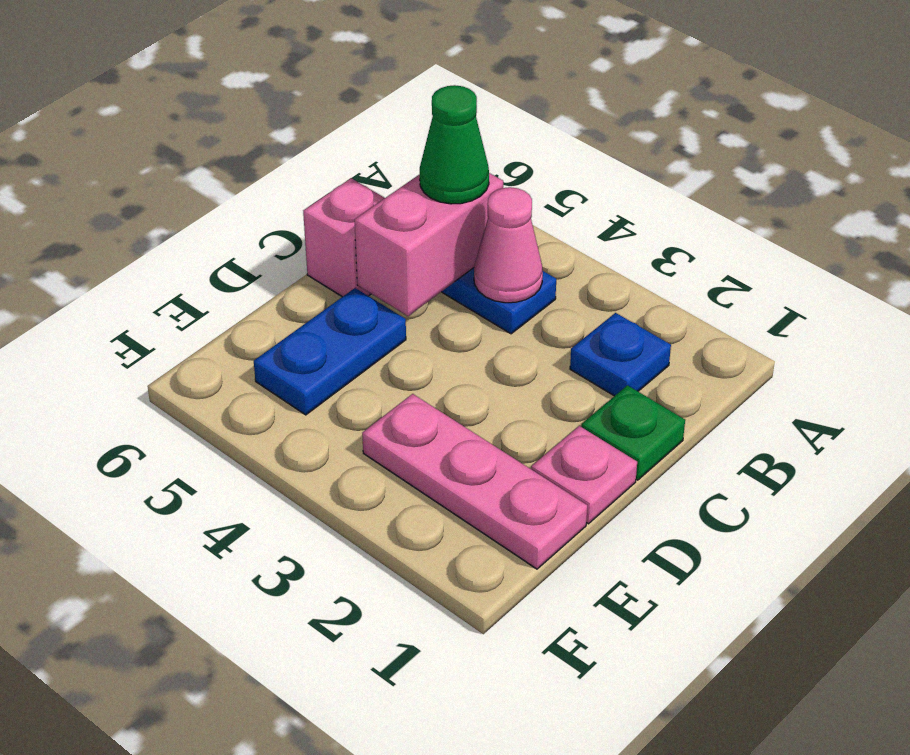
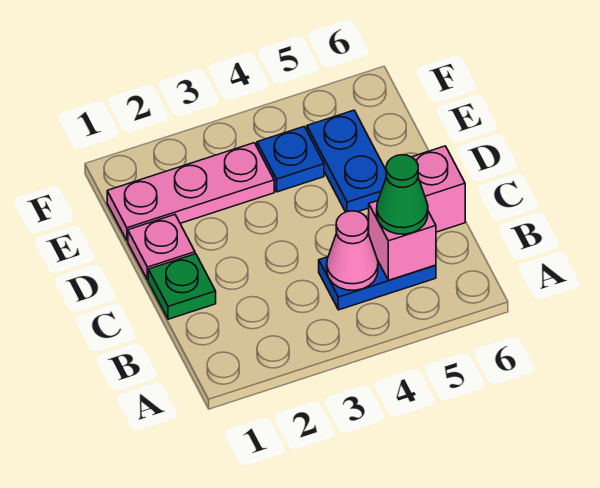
blue plate B2 level 1 -> blue plate E4 level 1
pink brick B5:C5 level 2 -> pink brick B5 level 2

